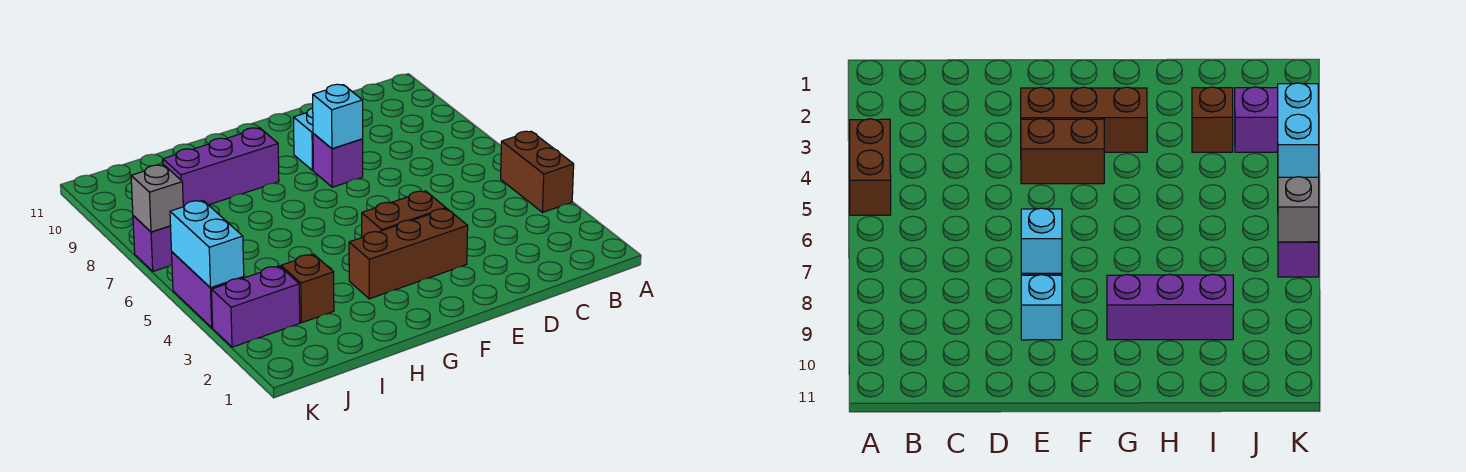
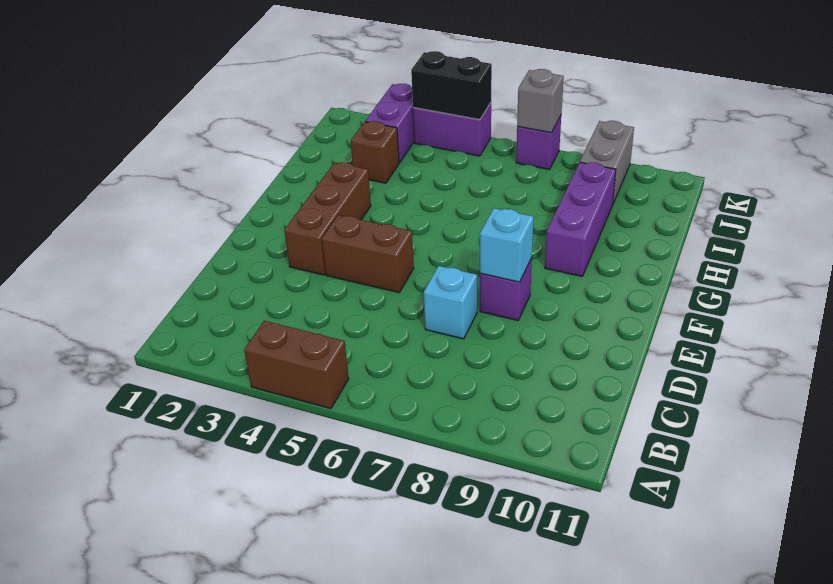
brown brick E4:F4 level 1 -> brown brick E4:E5 level 1
cyan brick E9 level 1 -> cyan brick D7 level 1
none -> grey brick J9:K9 level 1
cyan brick K4:K5 level 2 -> black brick K4:K5 level 2

